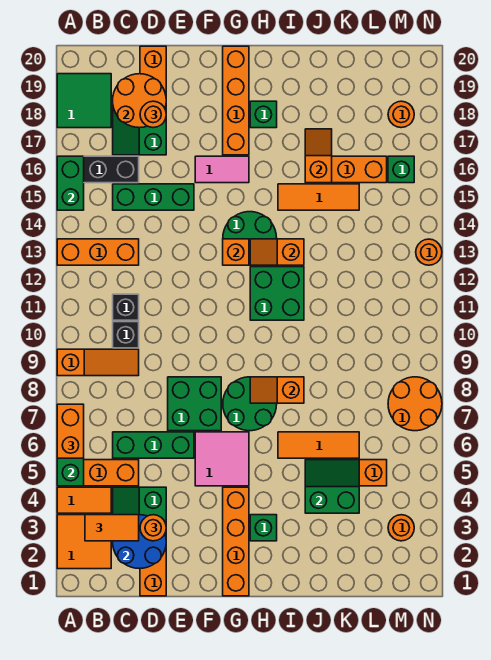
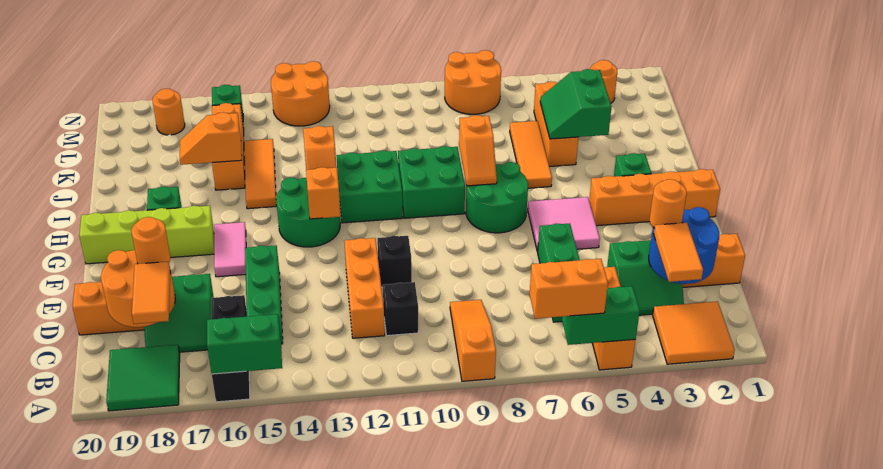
orange tile A4:B4 level 1 -> orange tile B18:C18 level 3
orange brick A13:C13 level 1 -> orange brick C12:E12 level 1
black brick C10 level 1 -> black brick E11 level 1
green brick E7:F8 level 1 -> green brick H9:I10 level 1
orange brick G17:G20 level 1 -> lime brick G17:G20 level 1
orange round brick N13 level 1 -> orange round brick M13:N14 level 1

